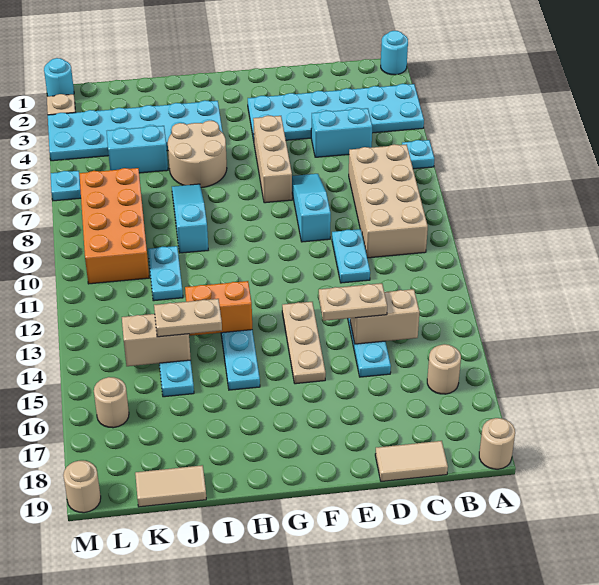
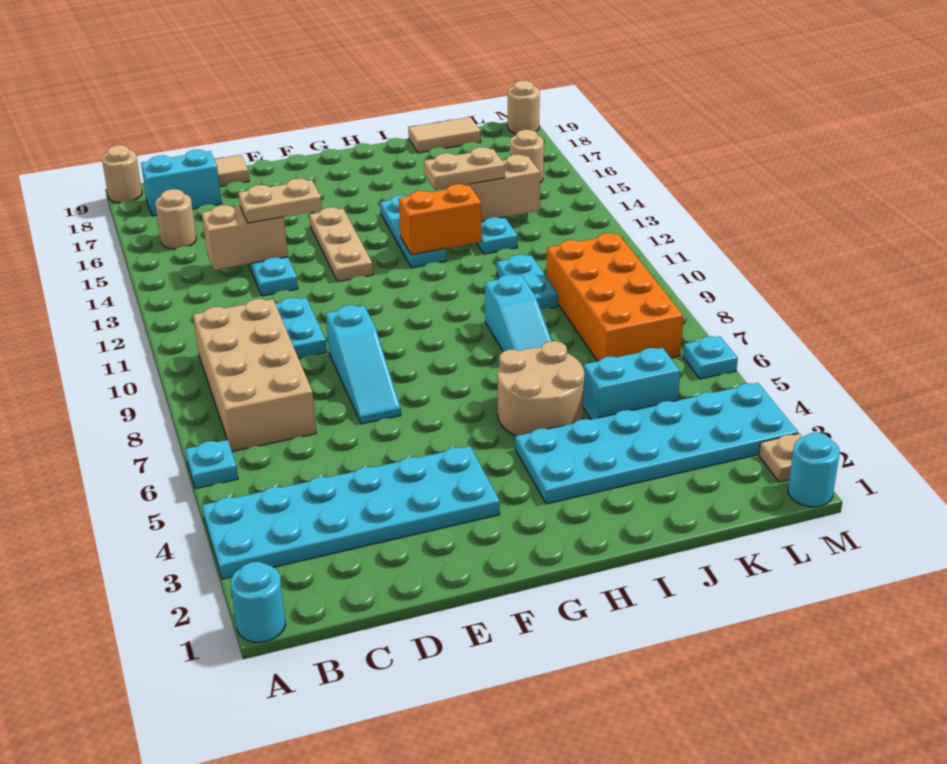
cyan brick C5:D5 level 1 -> cyan brick B18:C18 level 1
tan brick F5:F7 level 1 -> none

